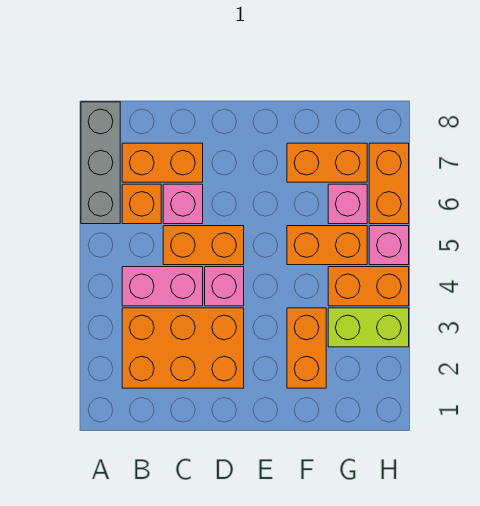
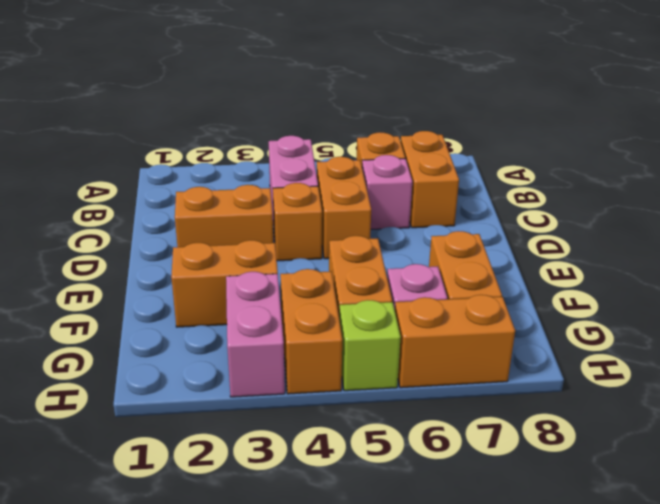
grey brick A6:A8 level 1 -> none
orange brick B2:D3 level 1 -> orange brick D2:D3 level 1
pink brick D4 level 1 -> orange brick D4 level 1
lime brick G3:H3 level 1 -> pink brick G3:H3 level 1
pink brick H5 level 1 -> lime brick H5 level 1

